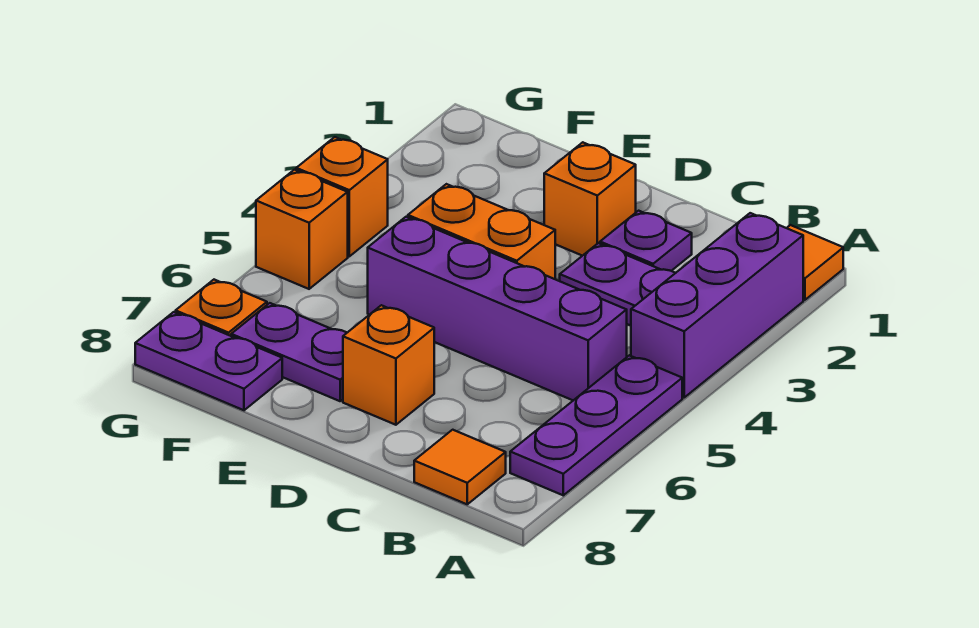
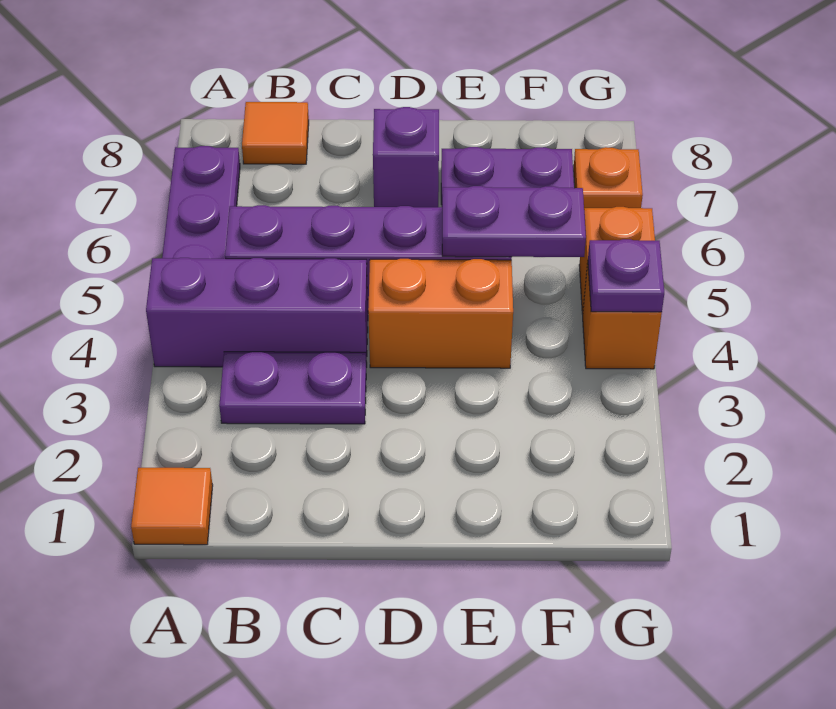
purple brick A2:A4 level 1 -> purple brick A4:C4 level 1
purple plate C2 level 1 -> purple plate G4 level 2
orange brick D2 level 1 -> none
orange brick D7 level 1 -> purple brick D7 level 1
purple plate F8:G8 level 1 -> purple plate E5:F5 level 2

